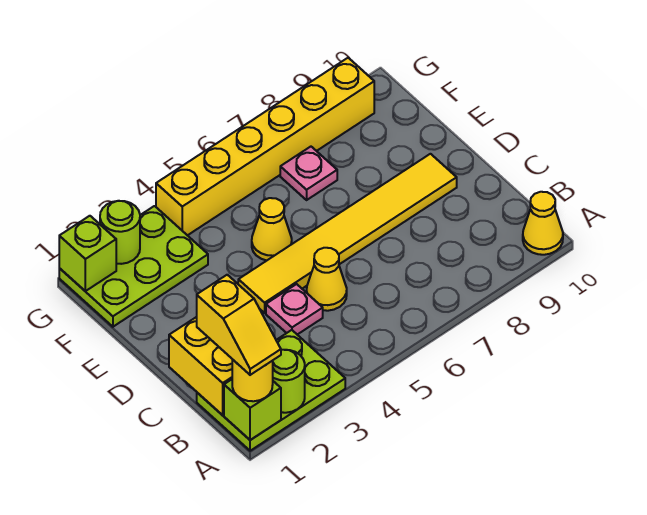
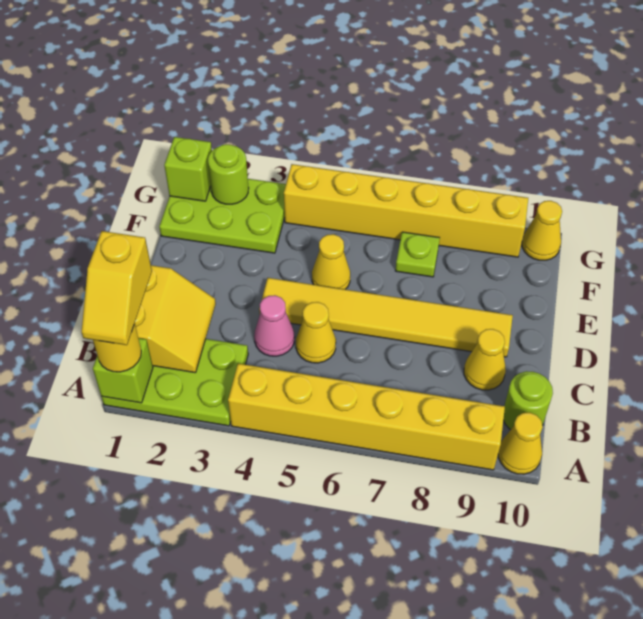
lime round brick A2 level 2 -> lime round brick B10 level 1
none -> yellow brick A4:A9 level 1
pink plate C4 level 1 -> pink cone C4 level 1
none -> yellow cone C9 level 1
pink plate F7 level 1 -> lime plate F7 level 1
none -> yellow cone G10 level 1

